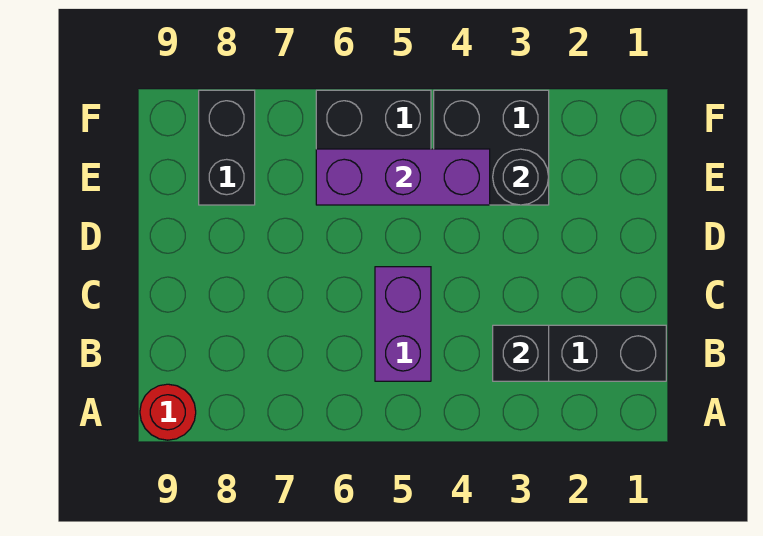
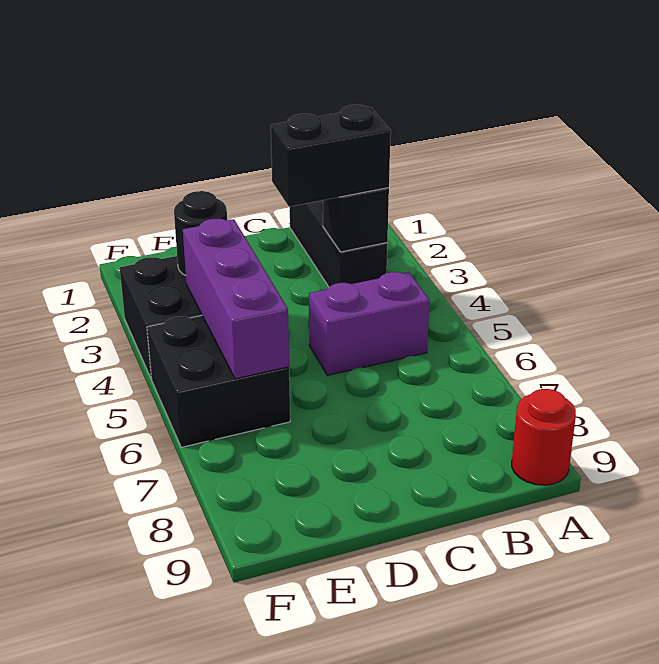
black brick E8:F8 level 1 -> black brick B3:C3 level 3

